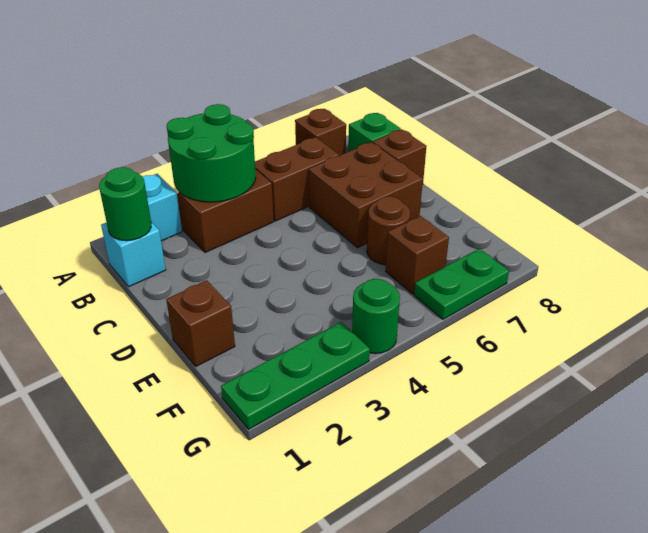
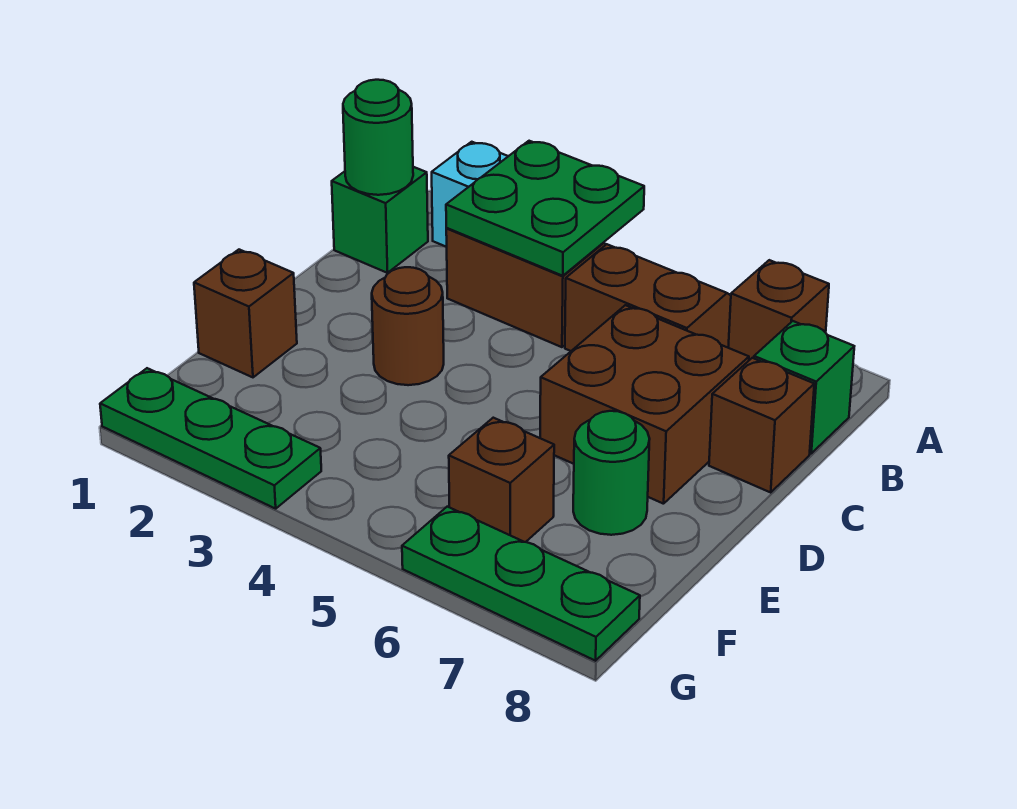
green round brick A3:B4 level 2 -> green plate A3:B4 level 2
cyan brick B1 level 1 -> green brick B1 level 1
brown round brick E6 level 1 -> brown round brick D3 level 1
green round brick G4 level 1 -> green round brick E7 level 1
green plate G6:G7 level 1 -> green plate G6:G8 level 1

